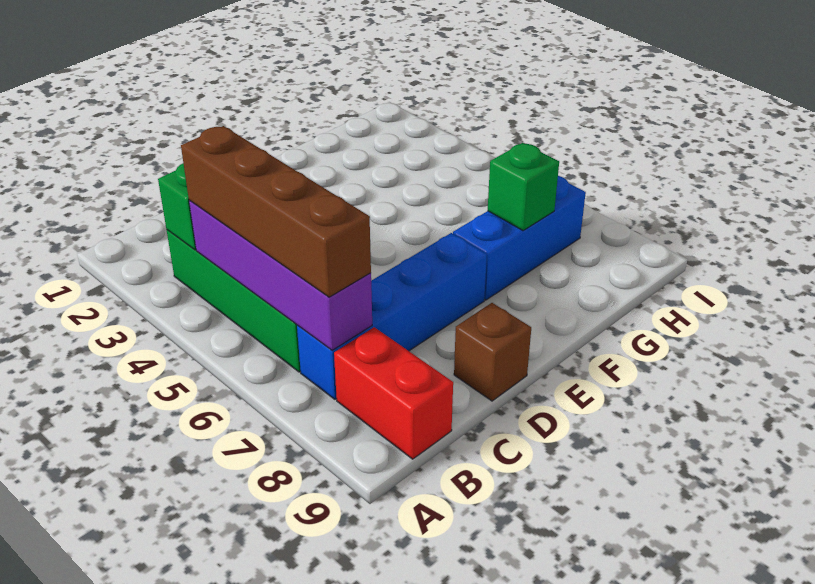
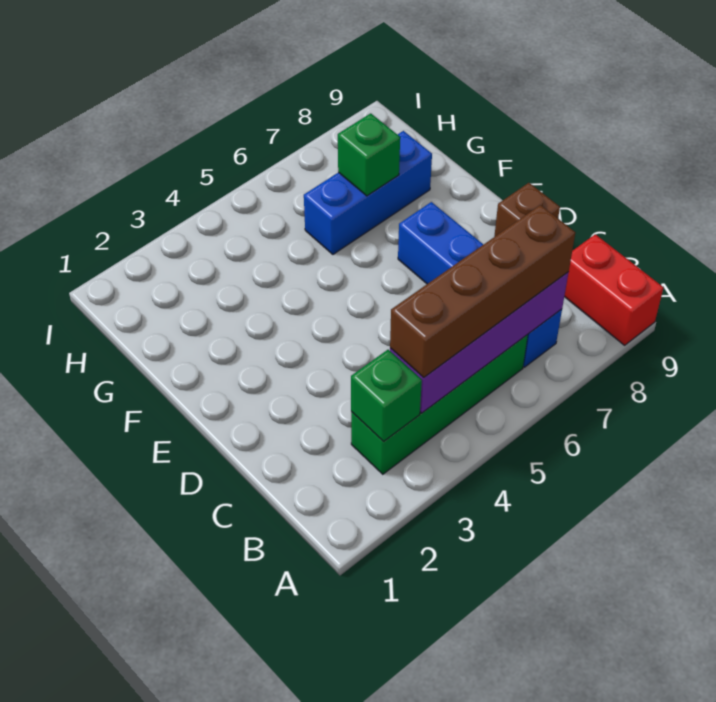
red brick B8:B9 level 1 -> red brick A9:B9 level 1
blue brick F7:H7 level 1 -> blue brick G6:G8 level 1

